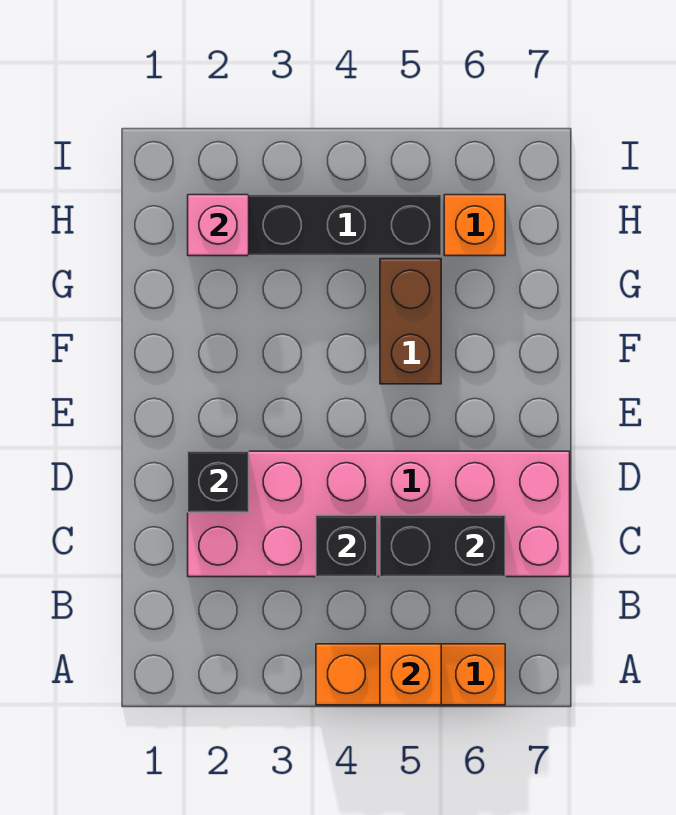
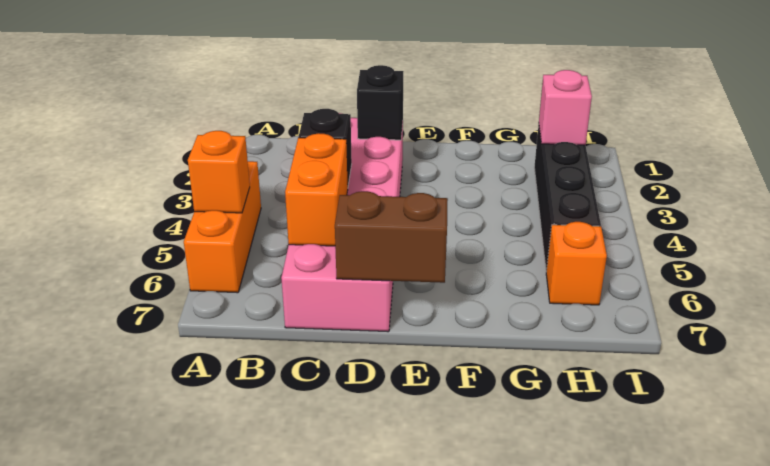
black brick C5:C6 level 2 -> orange brick C5:C6 level 2
brown brick F5:G5 level 1 -> brown brick D7:E7 level 2

